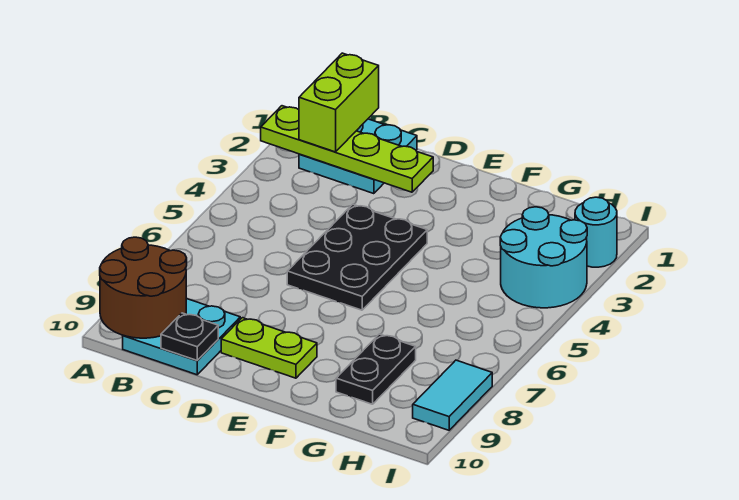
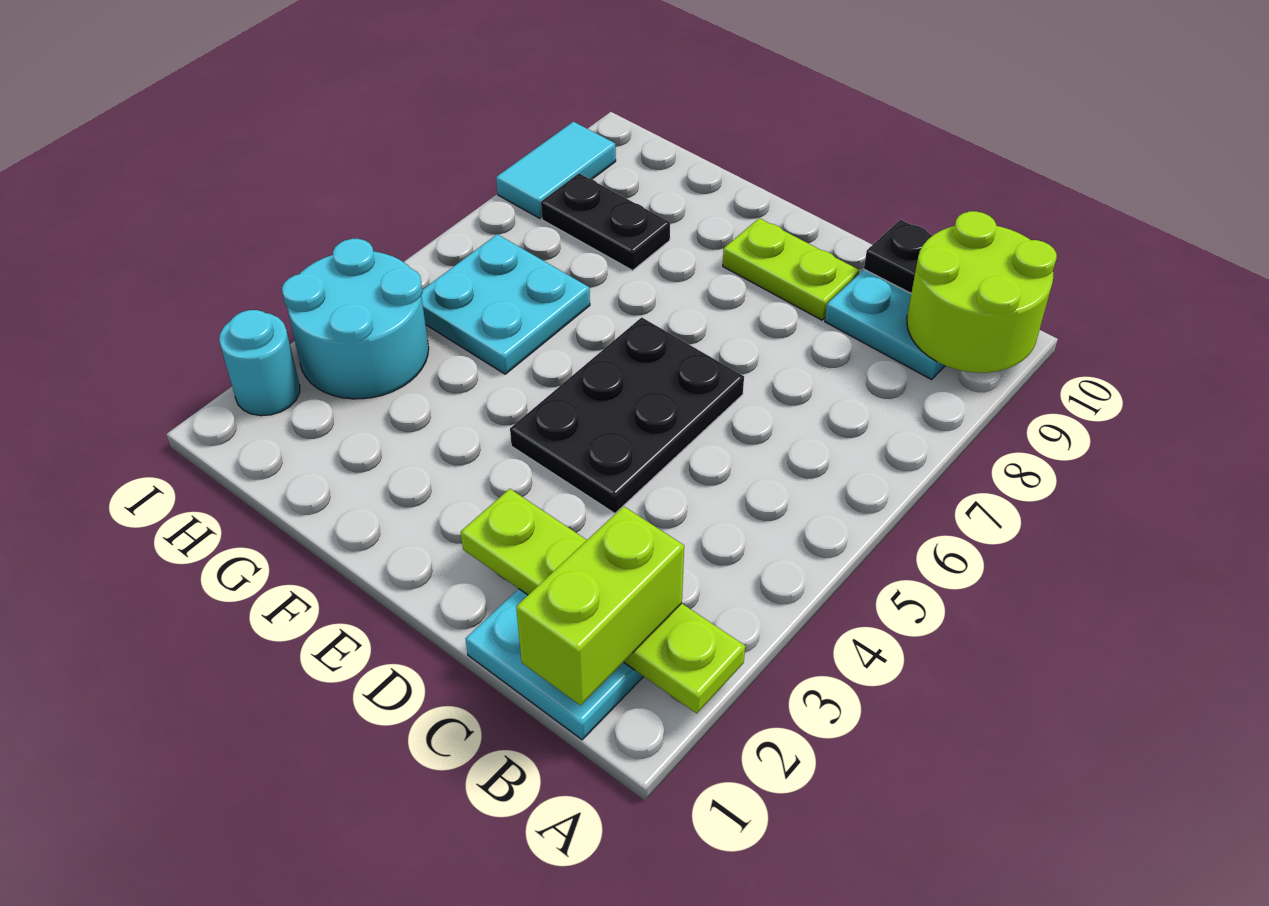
brown round brick A9:B10 level 2 -> lime round brick A9:B10 level 2
none -> cyan plate G5:H6 level 1
black plate G8:G9 level 1 -> black plate G8:H8 level 1

